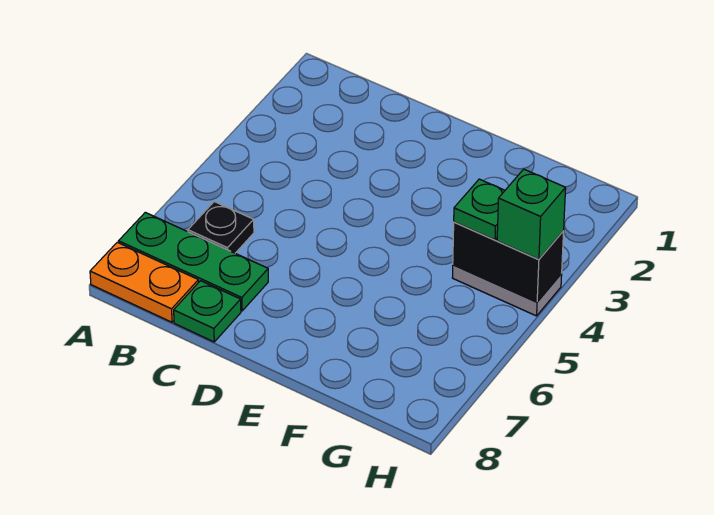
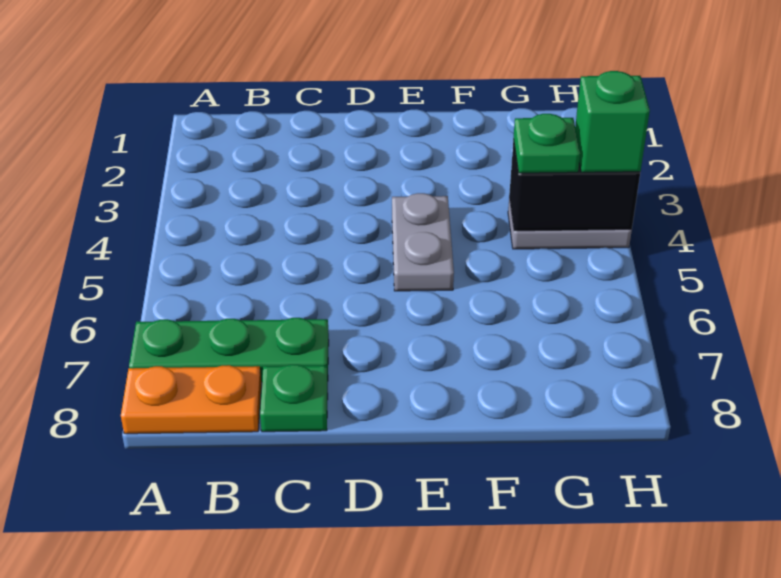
black plate B6 level 1 -> none
none -> grey plate E4:E5 level 1

